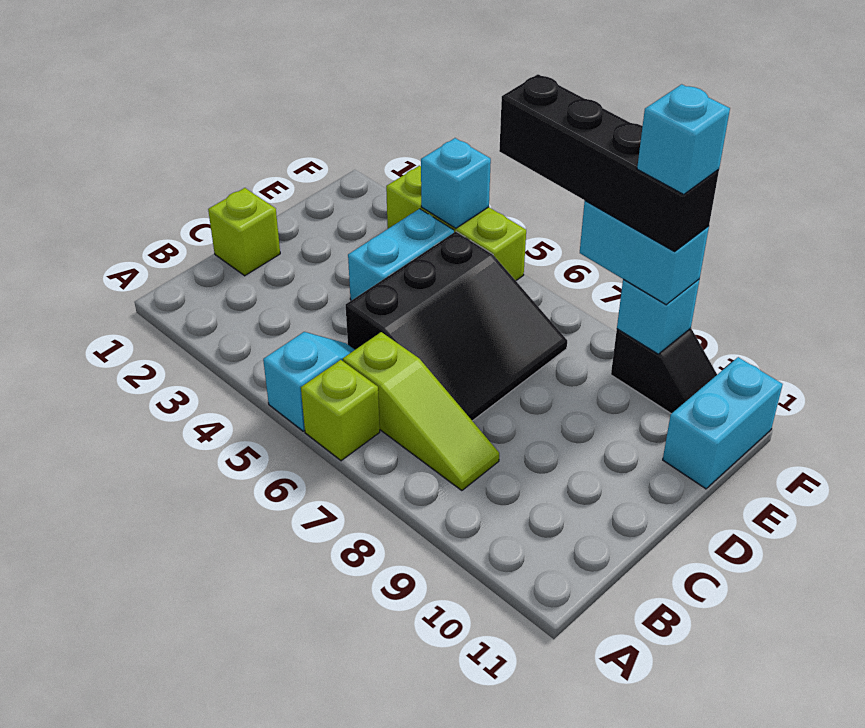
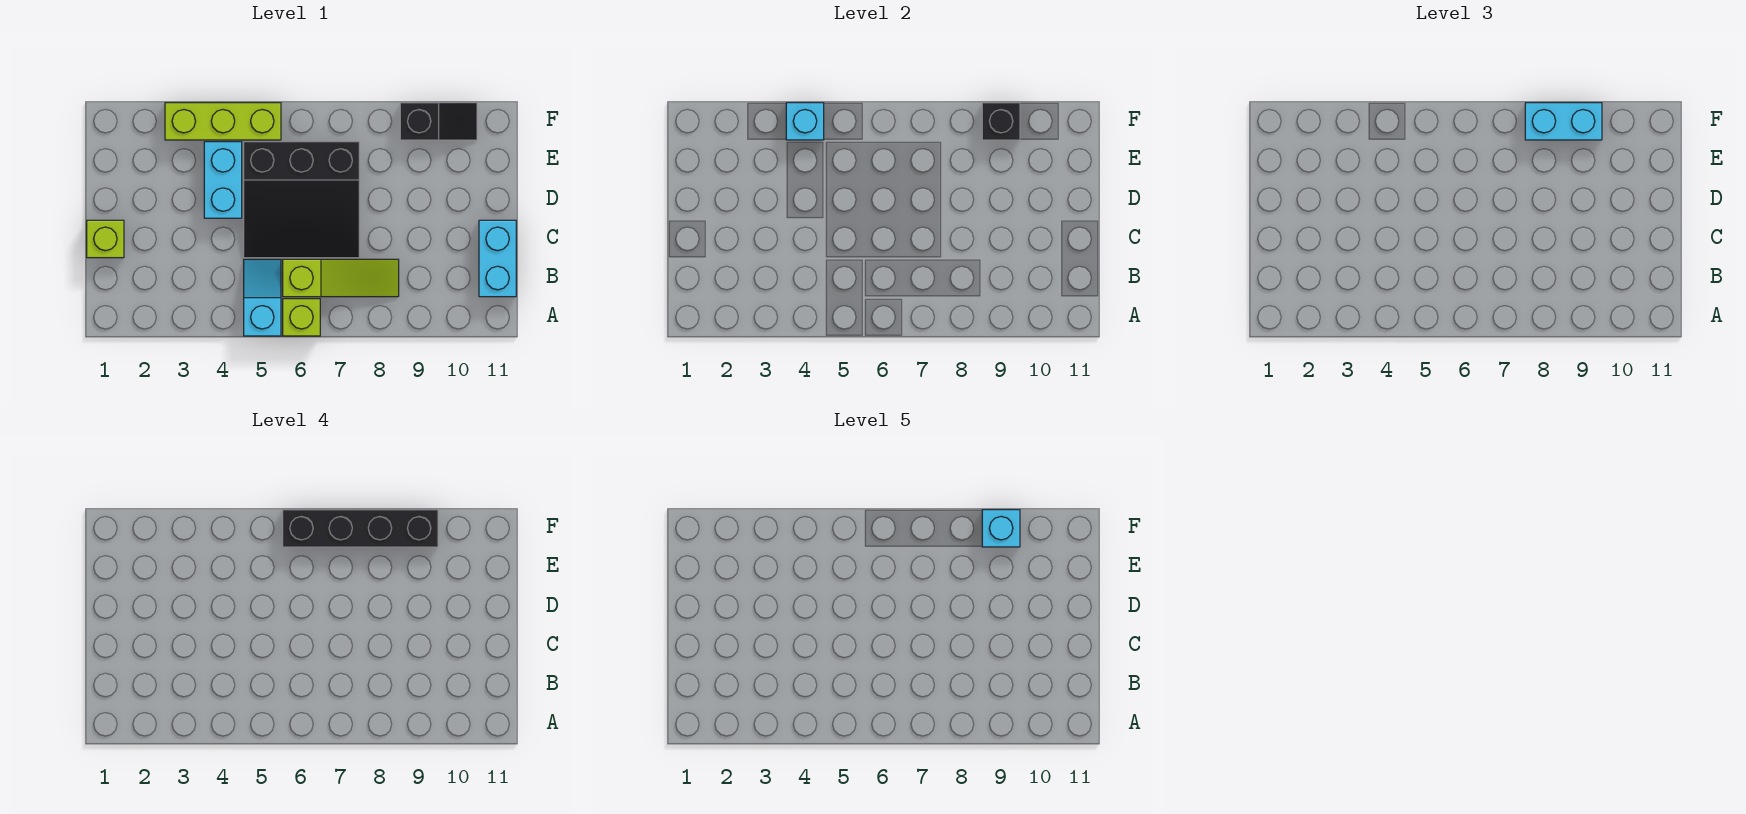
black slope C5:E7 level 1 top 5 -> black slope C5:E7 level 1 top E
cyan brick E11:F11 level 1 -> cyan brick B11:C11 level 1
cyan brick F9 level 2 -> black brick F9 level 2

